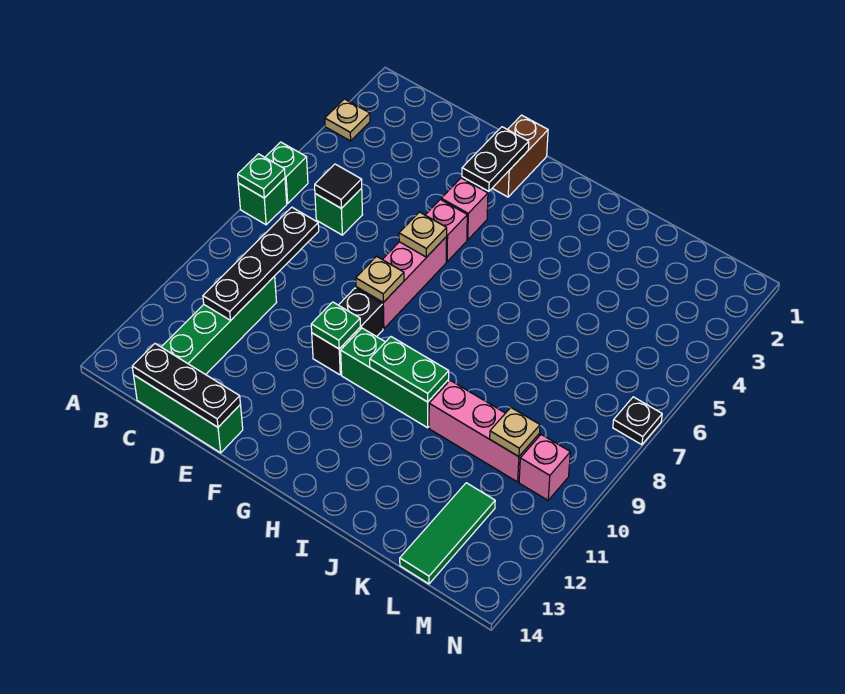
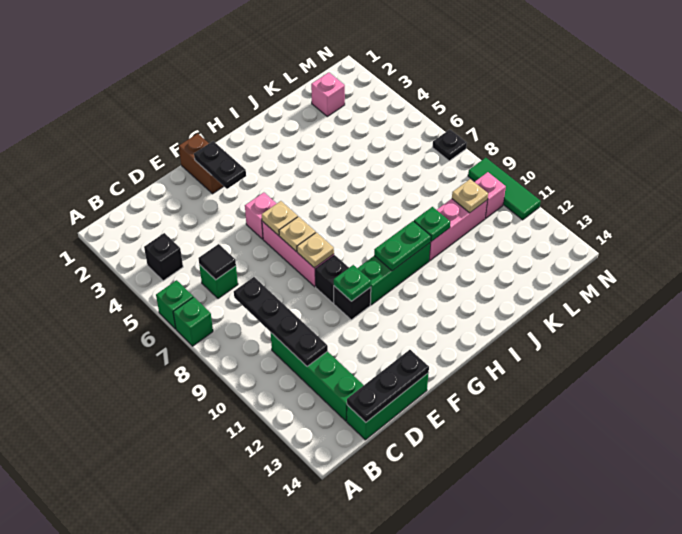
tan plate A3 level 1 -> tan plate F7 level 2
green plate A7 level 2 -> green plate J10 level 2
none -> black brick B4 level 1
pink brick F4 level 1 -> pink brick L2 level 1
green tile L12:L14 level 1 -> green tile N9:N11 level 1

